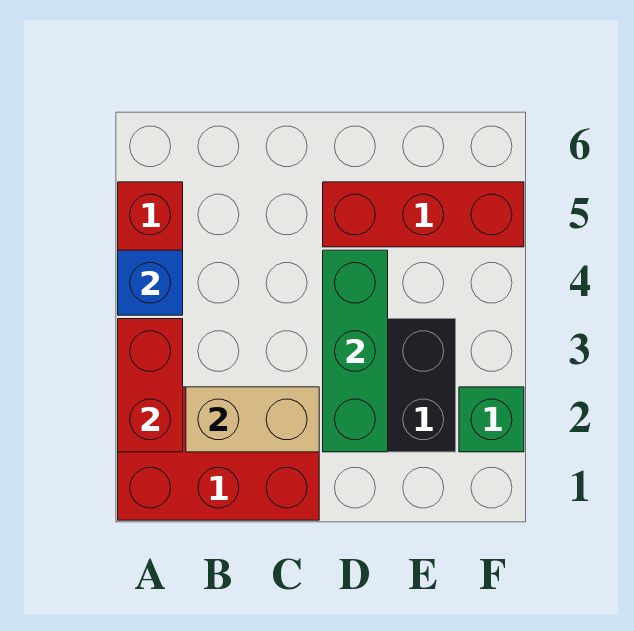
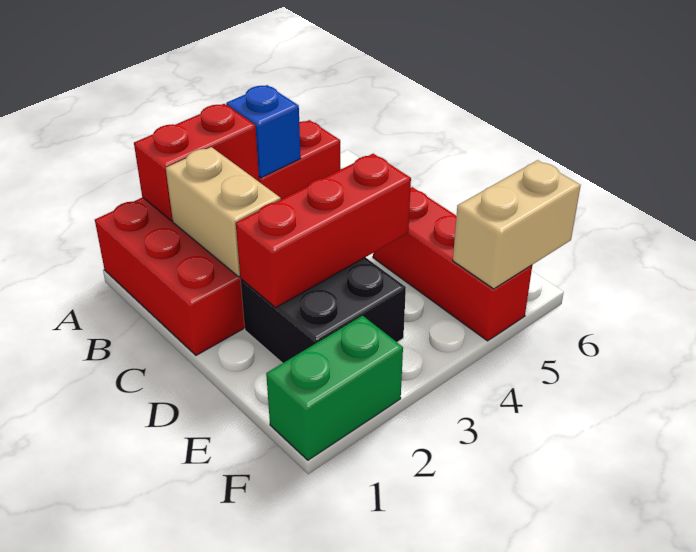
green brick D2:D4 level 2 -> red brick D2:D4 level 2
green brick F2 level 1 -> green brick F1:F2 level 1
none -> tan brick F5:F6 level 2

